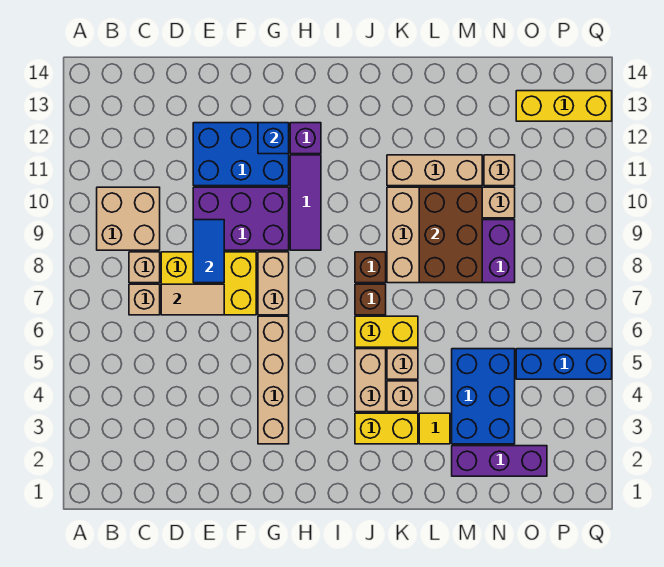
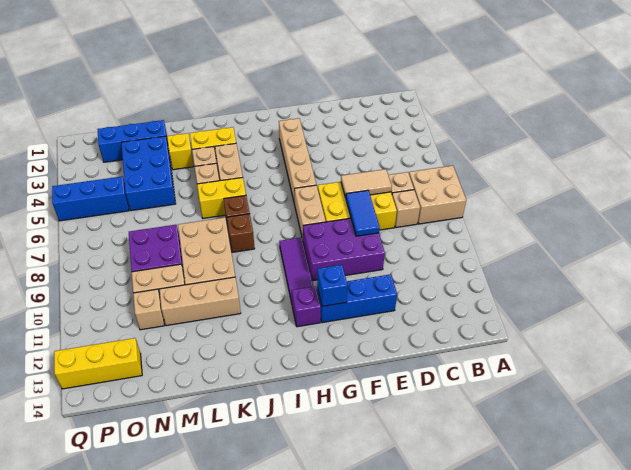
tan brick B9:C10 level 1 -> tan brick A7:B8 level 1
blue brick E11:G12 level 1 -> blue brick E12:G12 level 1
yellow tile L3 level 1 -> yellow brick L3 level 1
brown brick L8:M10 level 2 -> none
purple brick M2:O2 level 1 -> blue brick M2:O2 level 1

